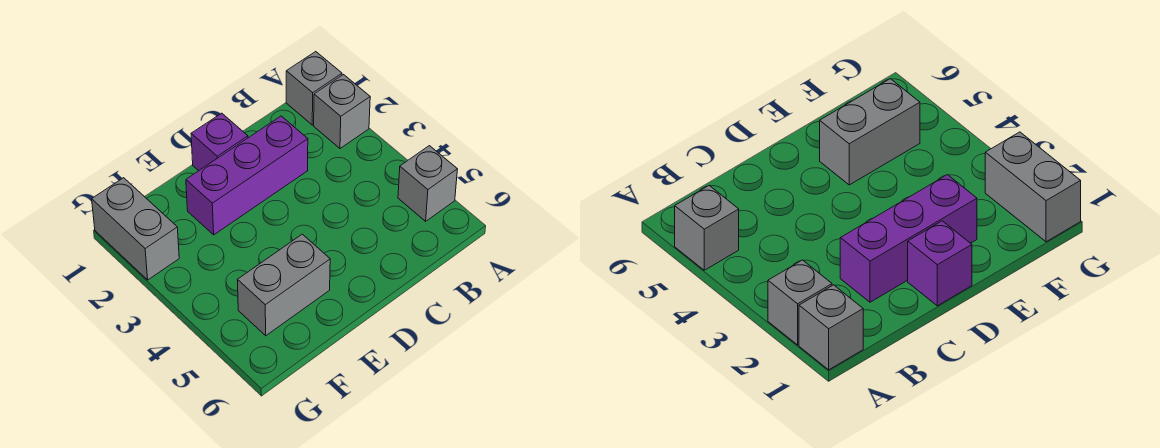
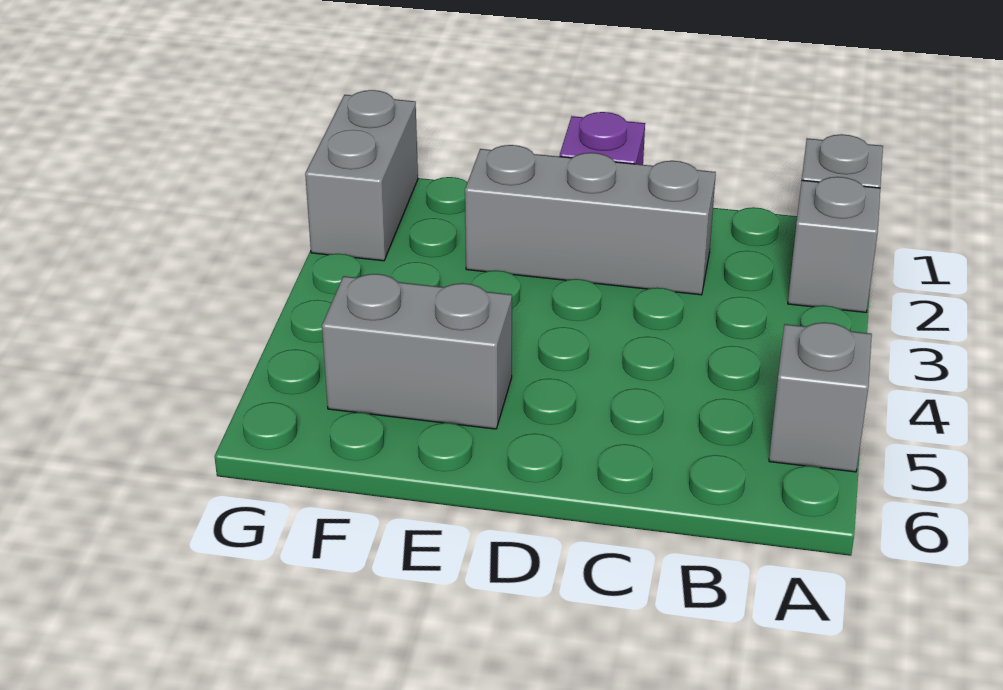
purple brick C2:E2 level 1 -> grey brick C2:E2 level 1

